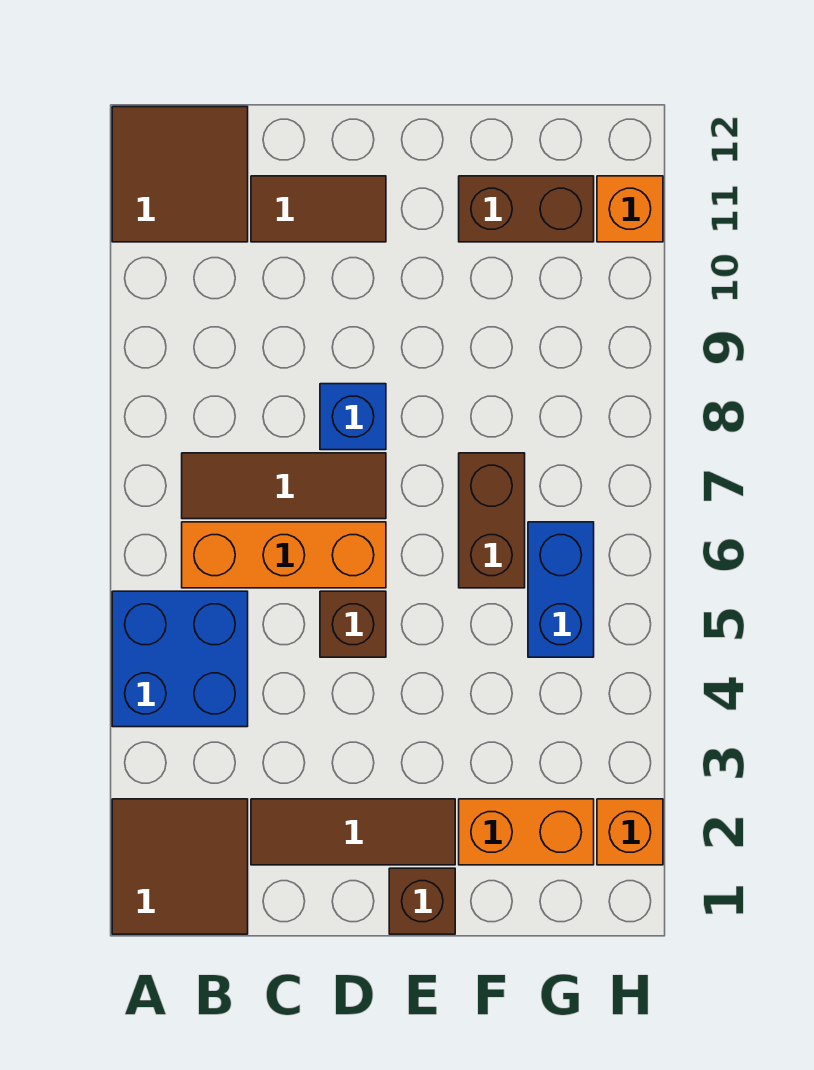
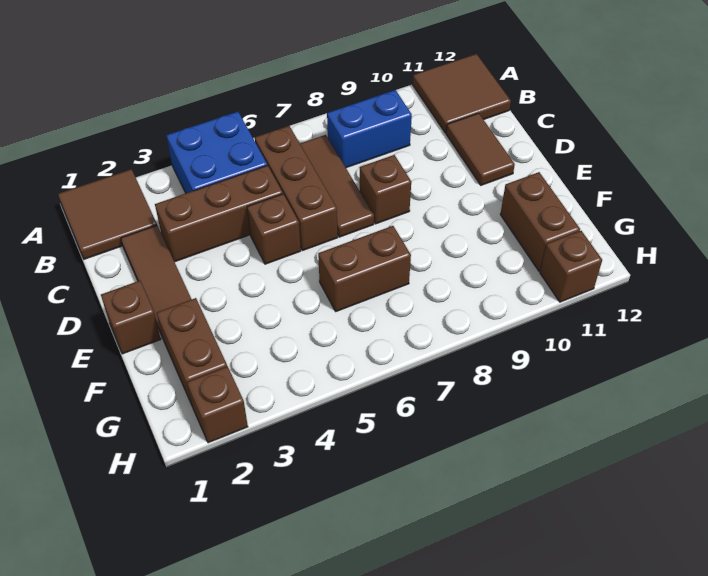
orange brick B6:D6 level 1 -> brown brick B6:D6 level 1
none -> brown brick C3:C5 level 1
blue brick D8 level 1 -> brown brick D8 level 1
orange brick F2:G2 level 1 -> brown brick F2:G2 level 1
blue brick G5:G6 level 1 -> blue brick B8:B9 level 1
orange brick H2 level 1 -> brown brick H2 level 1
orange brick H11 level 1 -> brown brick H11 level 1

